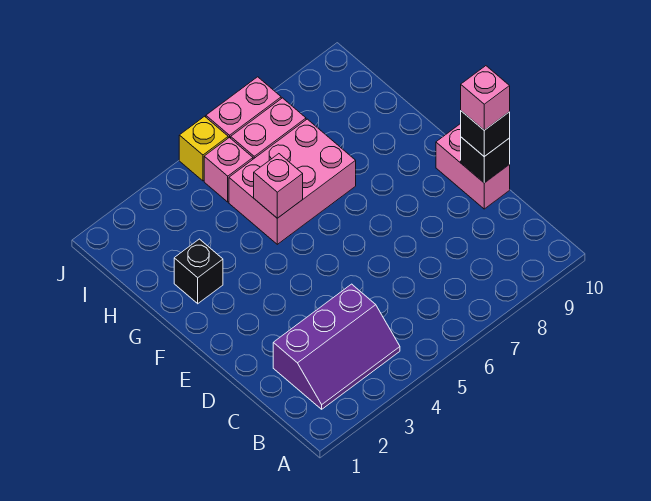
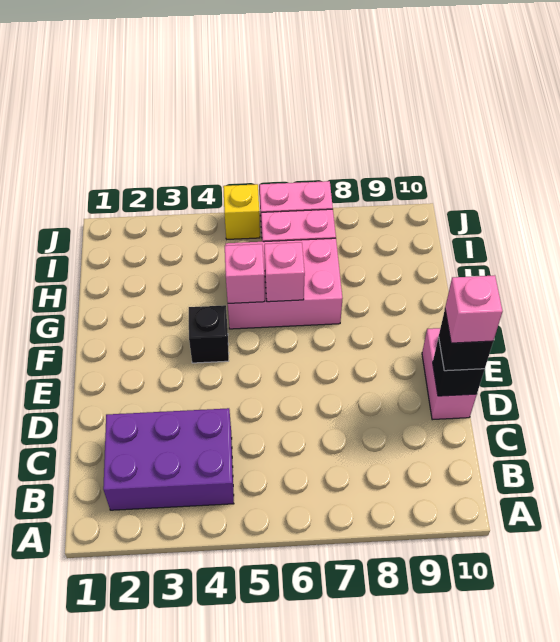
purple slope B2:C4 level 1 top C -> purple brick B2:C4 level 1
black brick G2 level 1 -> black brick F4 level 1
pink brick I5 level 1 -> pink brick G6 level 2

